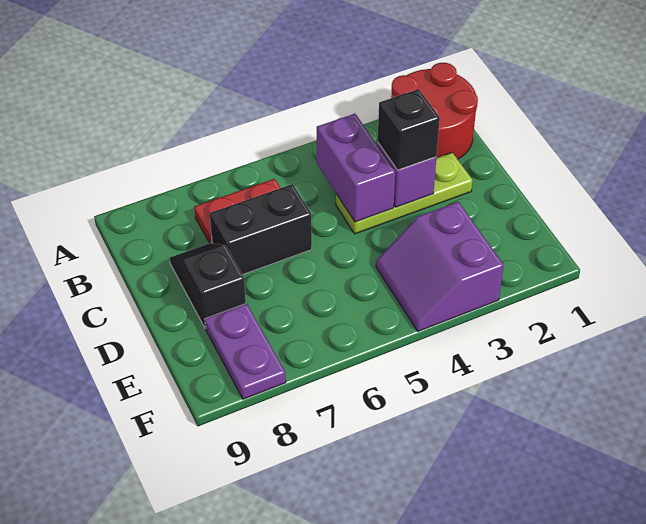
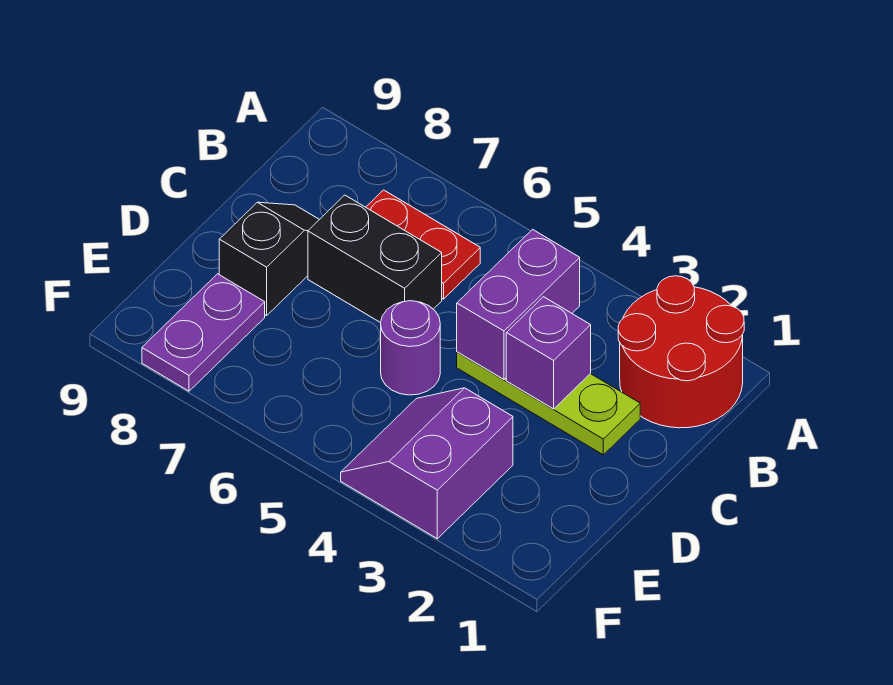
black brick C3 level 3 -> none
none -> purple round brick D5 level 1

